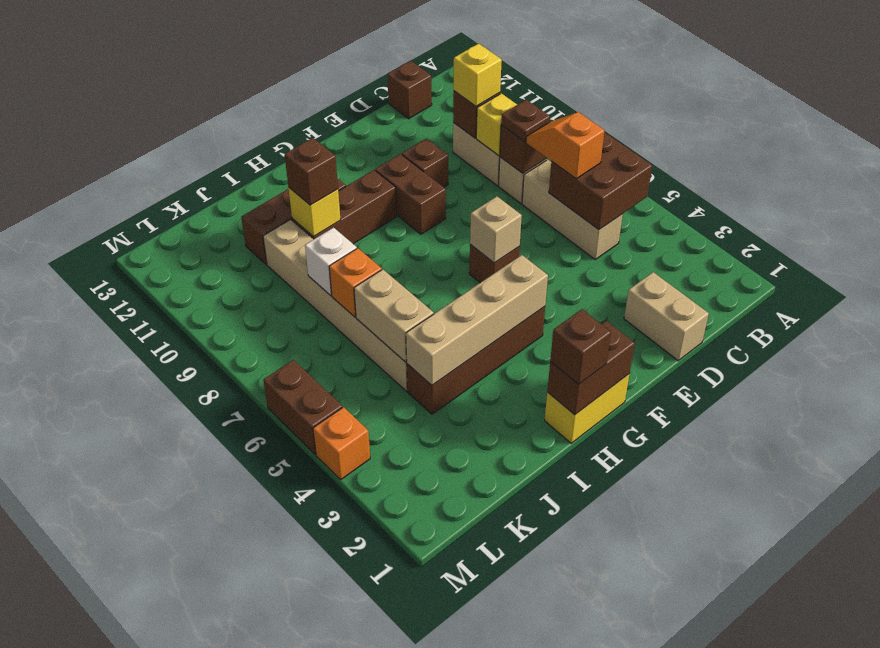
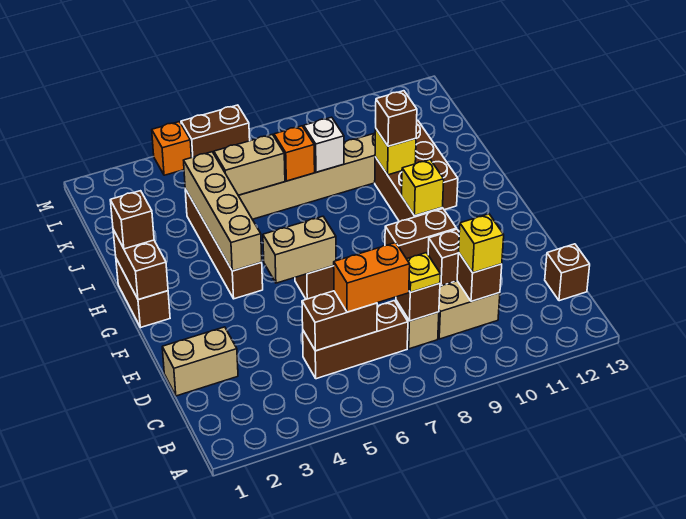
brown brick B5:C6 level 2 -> brown brick C5:C6 level 2
tan brick C5:C7 level 1 -> brown brick C5:C7 level 1
orange slope C6:C7 level 3 top 6 -> orange brick C6:C7 level 3
brown plate C8 level 3 -> yellow plate C8 level 3
yellow brick C9 level 2 -> yellow brick G10 level 2
tan brick F6 level 2 -> tan brick F5:F6 level 2
yellow brick G1:H1 level 1 -> brown brick G1:H1 level 1

